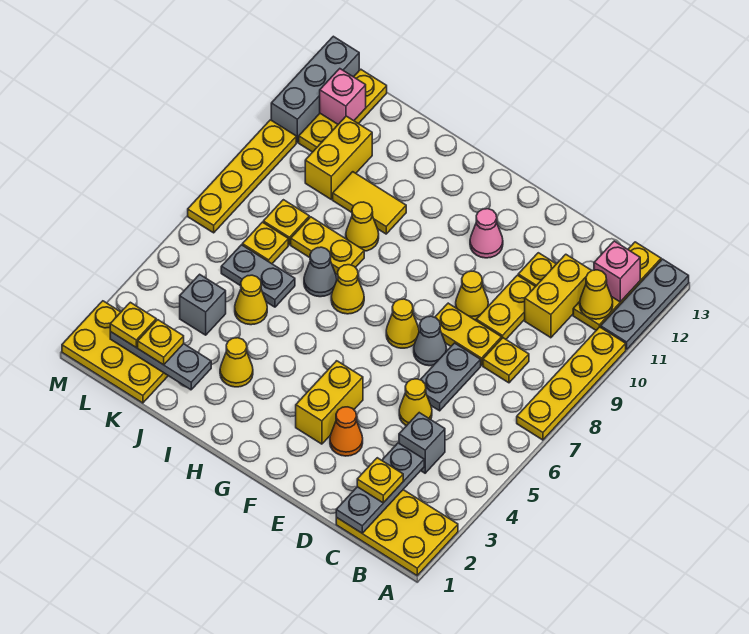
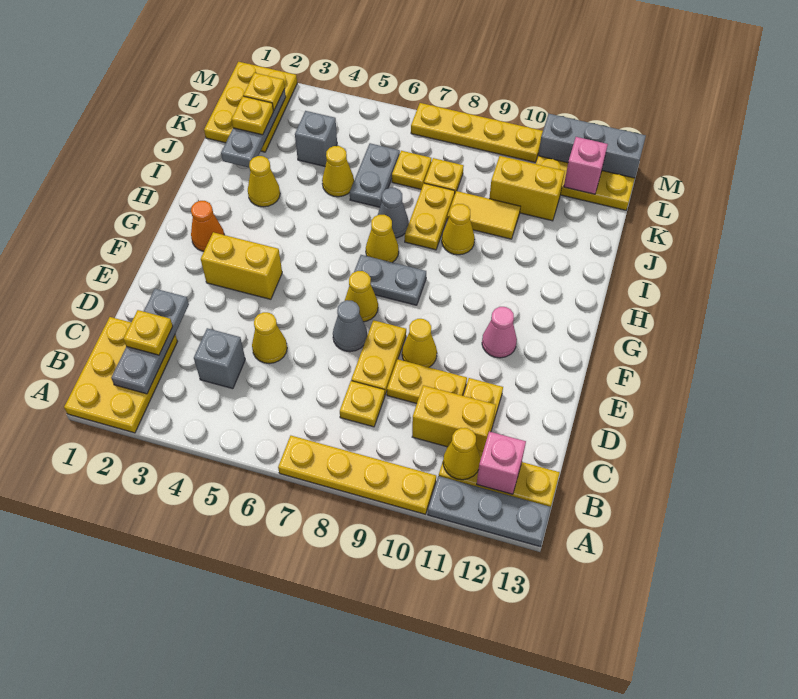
grey plate C1:C3 level 2 -> grey plate B2:D2 level 2
grey plate D6:D7 level 1 -> grey plate G7:G8 level 1
orange cone E3 level 1 -> orange cone G2 level 1
yellow tile I10:J10 level 1 -> yellow tile J9:J10 level 1

